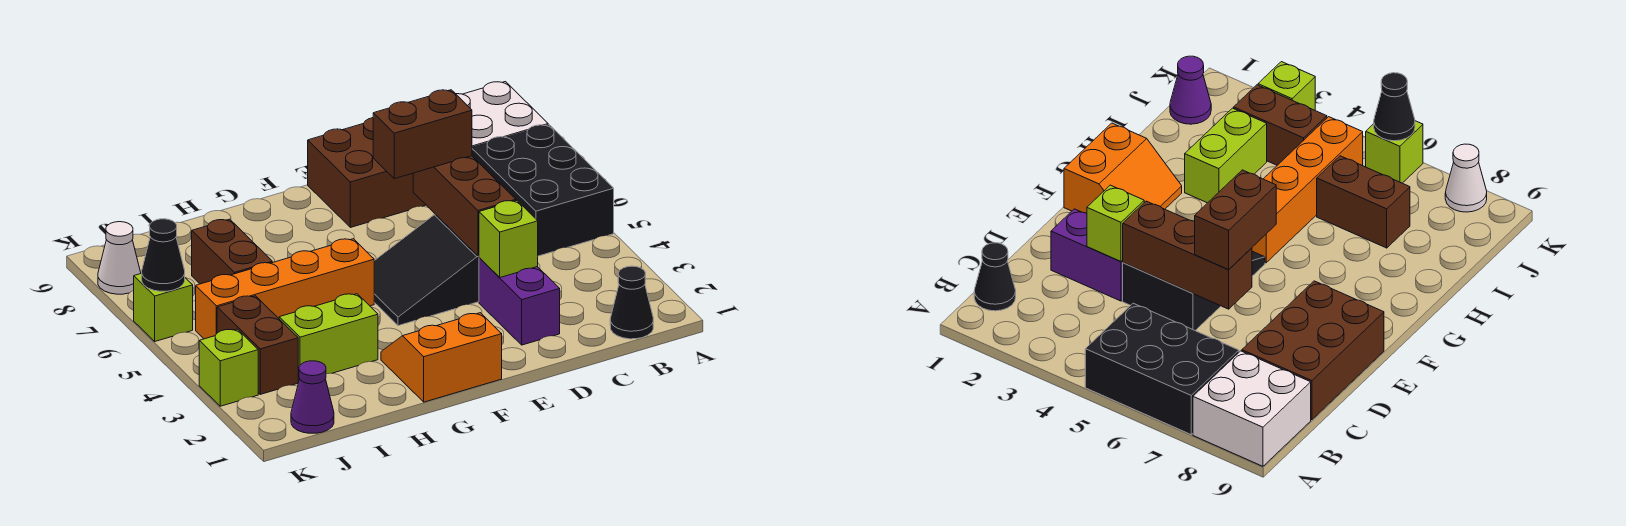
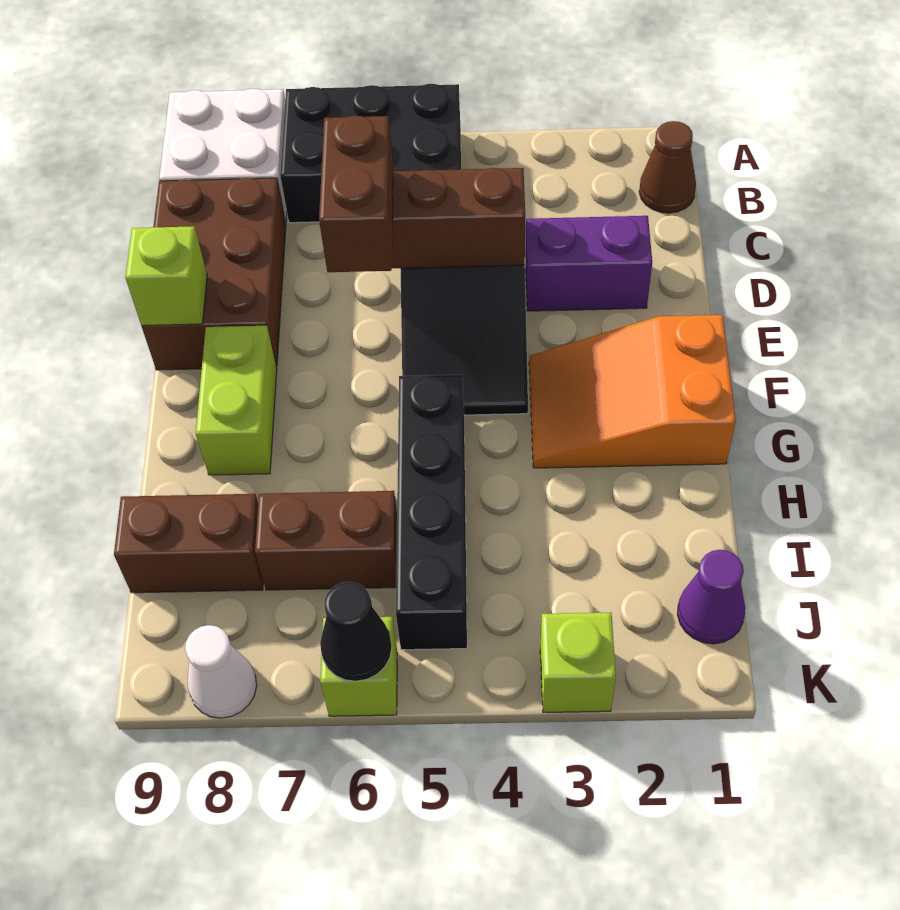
black cone B1 level 1 -> brown cone B1 level 1
lime brick D3 level 2 -> lime brick E9 level 2
orange slope F1:G2 level 1 top 1 -> orange slope F1:G3 level 1 top 1
orange brick G5:J5 level 1 -> black brick G5:J5 level 1
lime brick H3:I3 level 1 -> lime brick F8:G8 level 1
brown brick J3:J4 level 1 -> brown brick I8:I9 level 1

